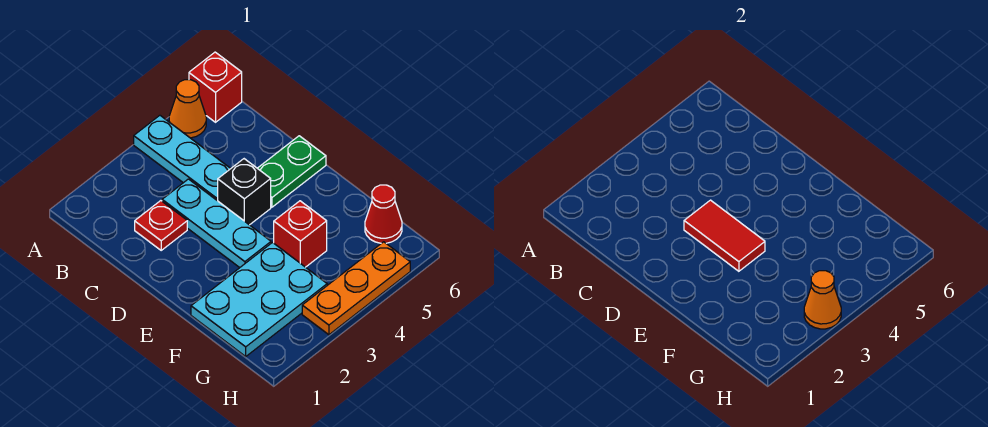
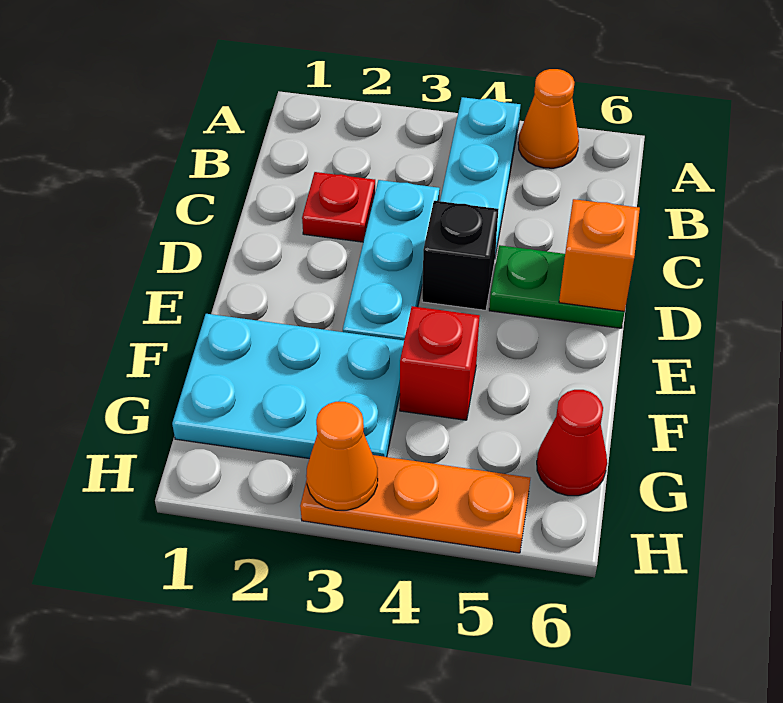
red brick A6 level 1 -> none
red tile D3:E3 level 2 -> none
none -> orange brick D6 level 2

